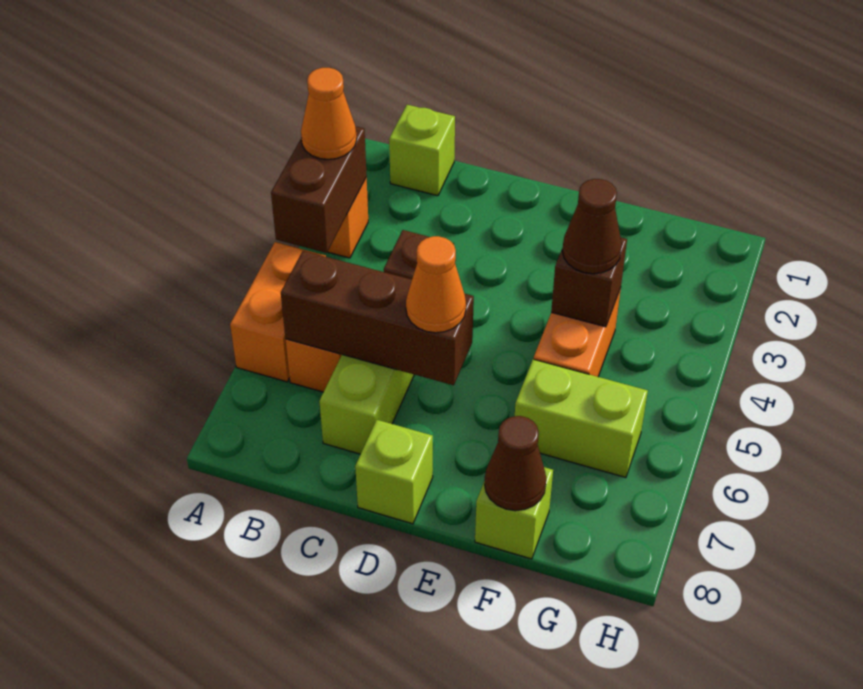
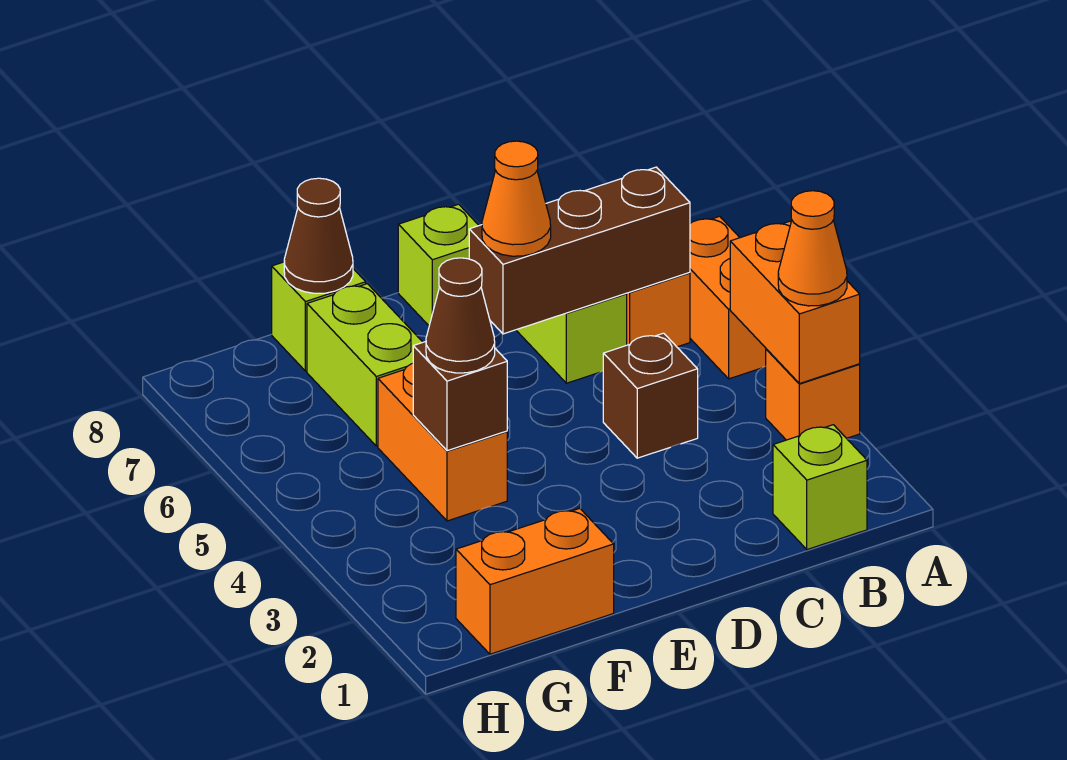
brown brick A3:A4 level 2 -> orange brick A3:A4 level 2
none -> orange brick F1:G1 level 1
lime brick F6:G6 level 1 -> lime brick F6:F7 level 1

